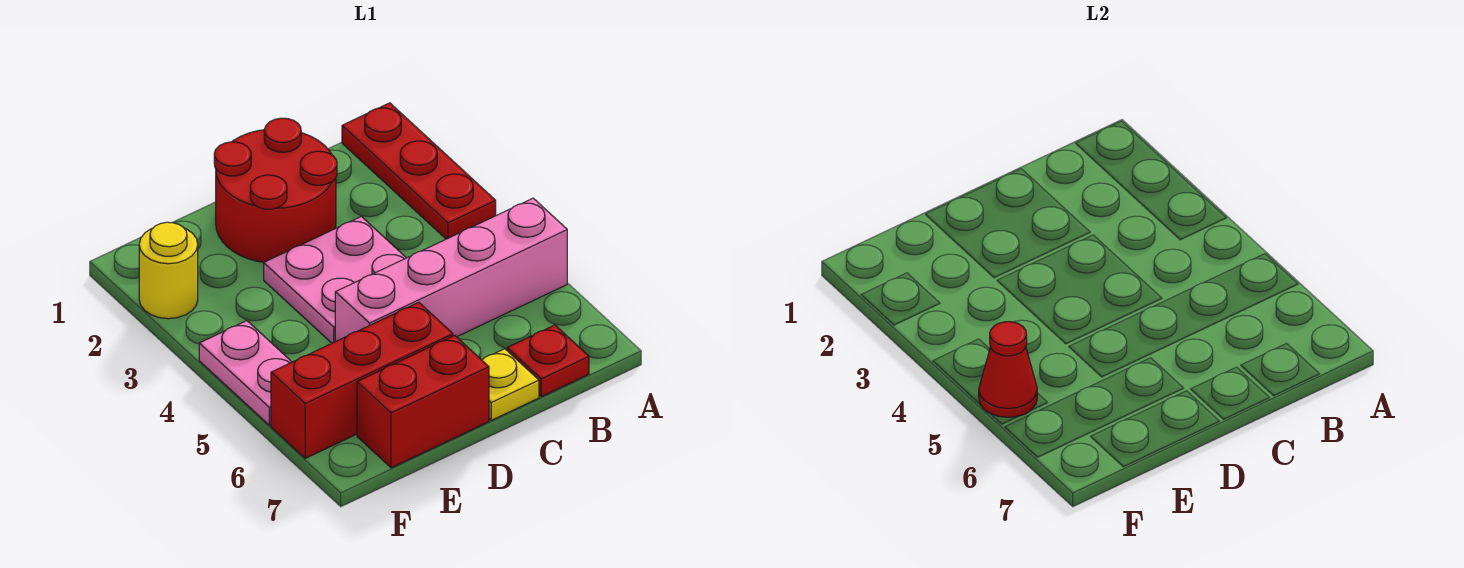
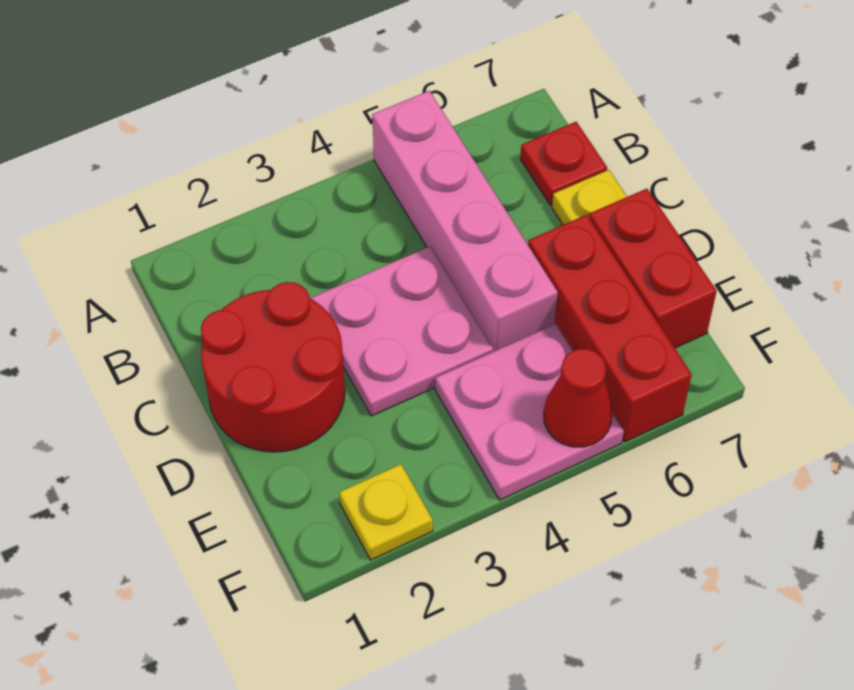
red plate A1:A3 level 1 -> none
yellow round brick F2 level 1 -> yellow plate F2 level 1
pink plate F4:F5 level 1 -> pink plate E4:F5 level 1

